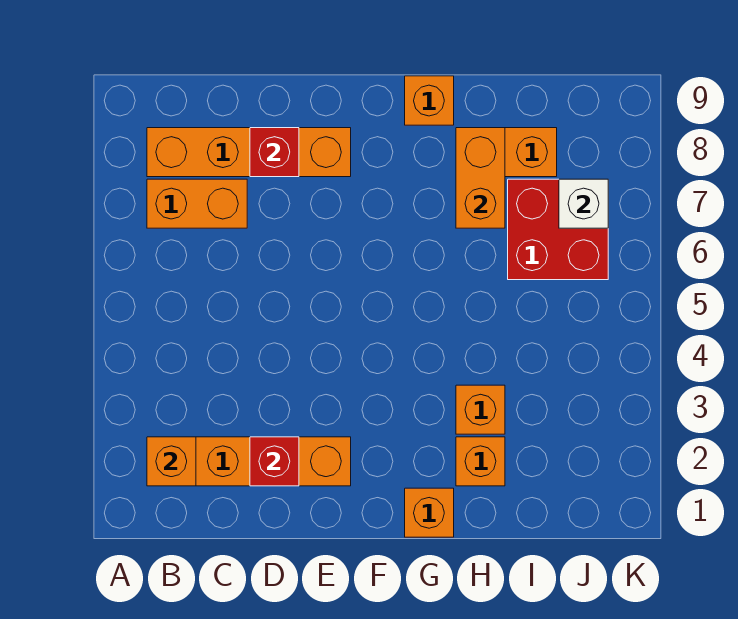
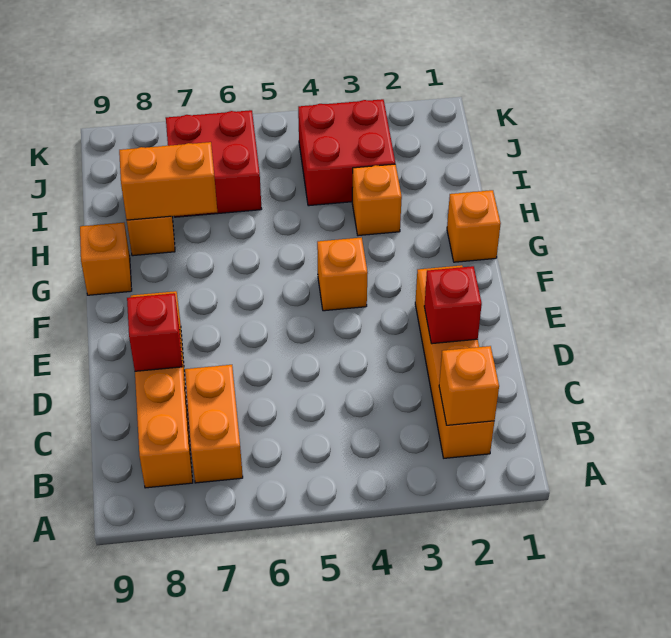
orange brick H2 level 1 -> orange brick F4 level 1
none -> red brick I3:J4 level 1
white brick J7 level 2 -> none

